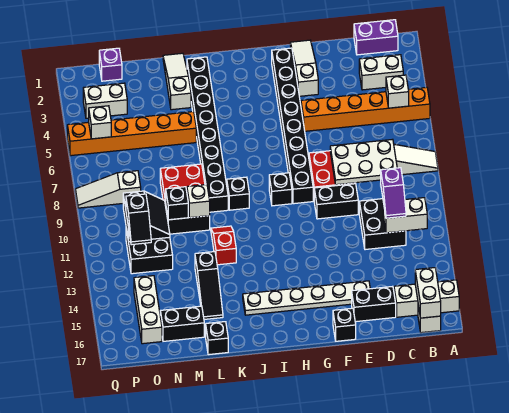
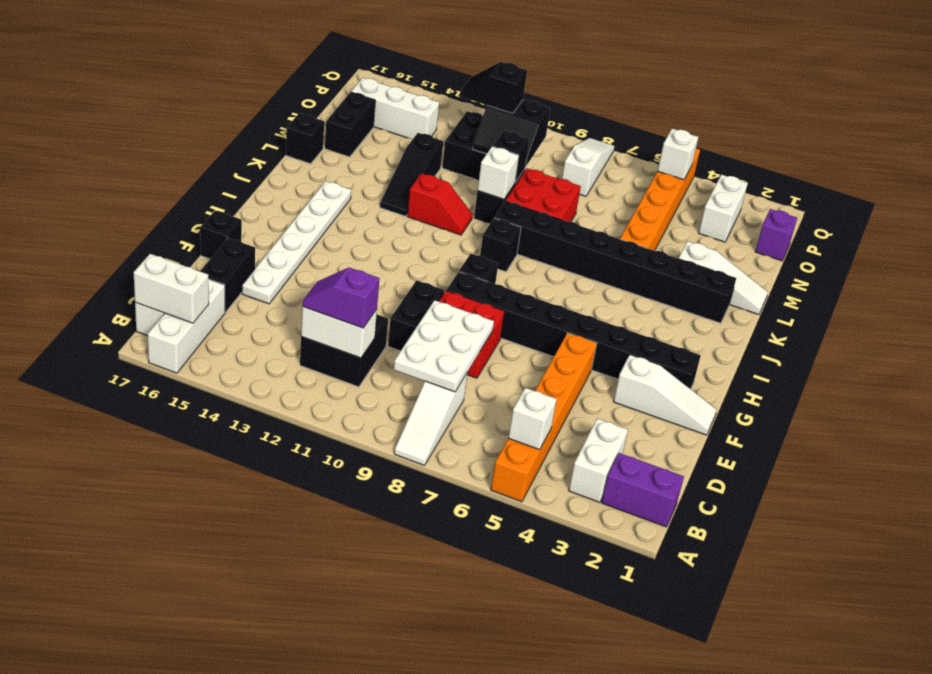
purple brick B1:C1 level 1 -> purple brick B1:B2 level 1
white brick B12:C12 level 2 -> white brick C11:C12 level 2
black slope L13:L15 level 1 top 13 -> black slope K13:M13 level 1 top M

